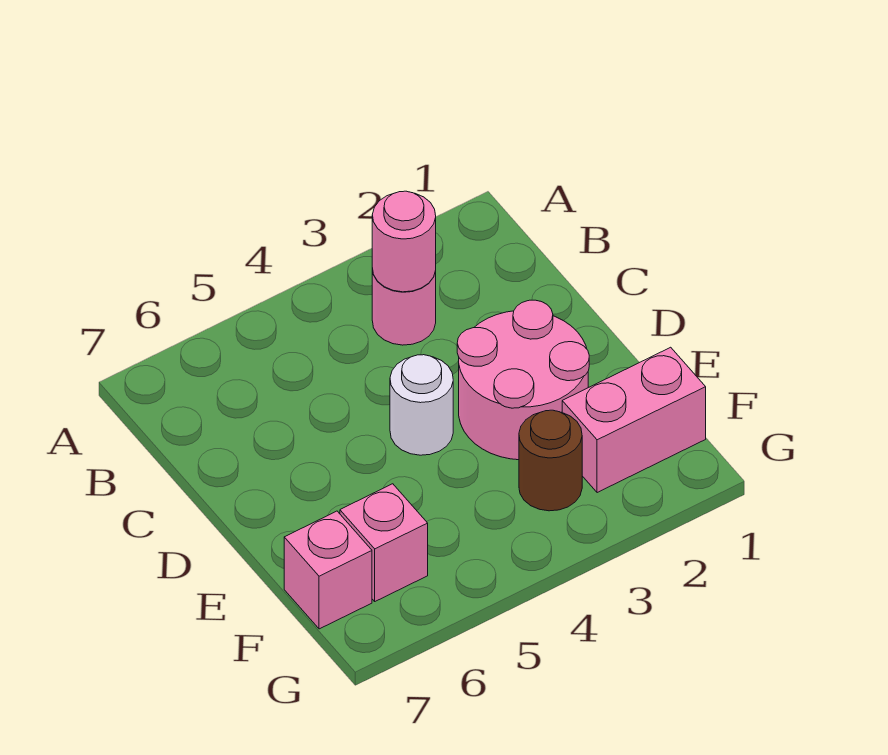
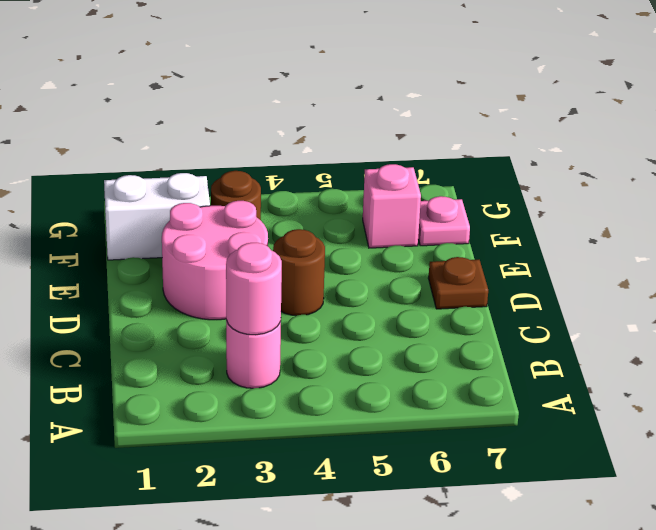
white round brick D4 level 1 -> brown round brick D4 level 1
none -> brown plate D7 level 1
pink brick F1:F2 level 1 -> white brick F1:F2 level 1
pink brick F7 level 1 -> pink plate F7 level 1

